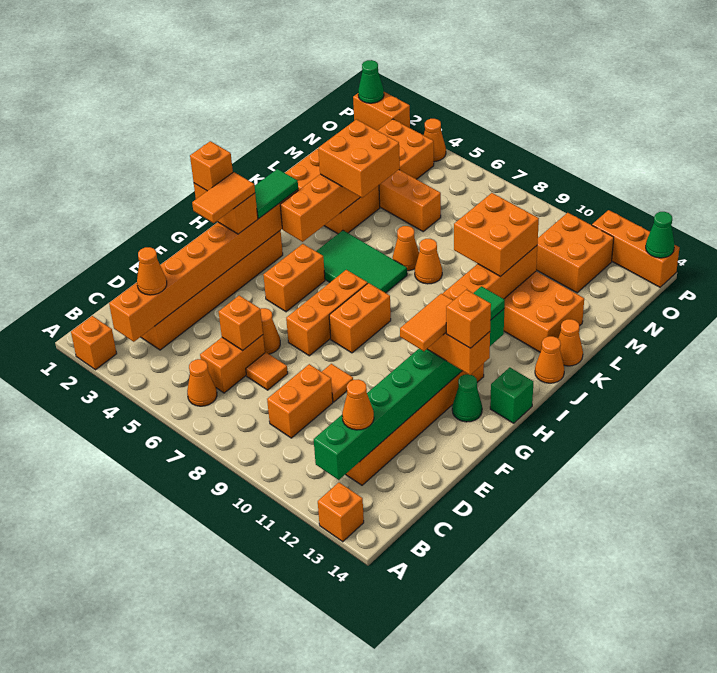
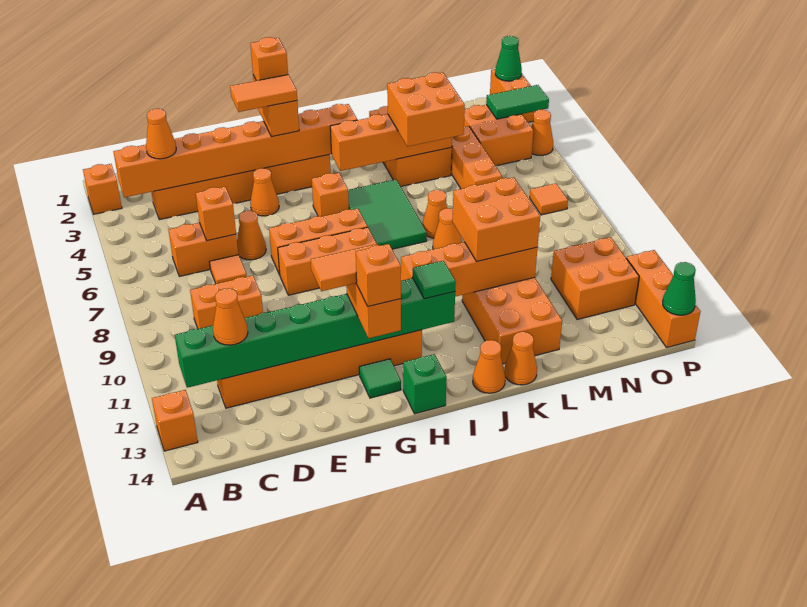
orange cone B6 level 1 -> orange cone F4 level 1
orange tile E9 level 1 -> orange tile O7 level 1
orange brick G5:H5 level 1 -> orange brick H5 level 1
orange brick G8:H8 level 1 -> orange brick F8:H8 level 1
green cone G13 level 1 -> green tile G13 level 1
green tile H3:I3 level 3 -> green tile O3:P3 level 2

